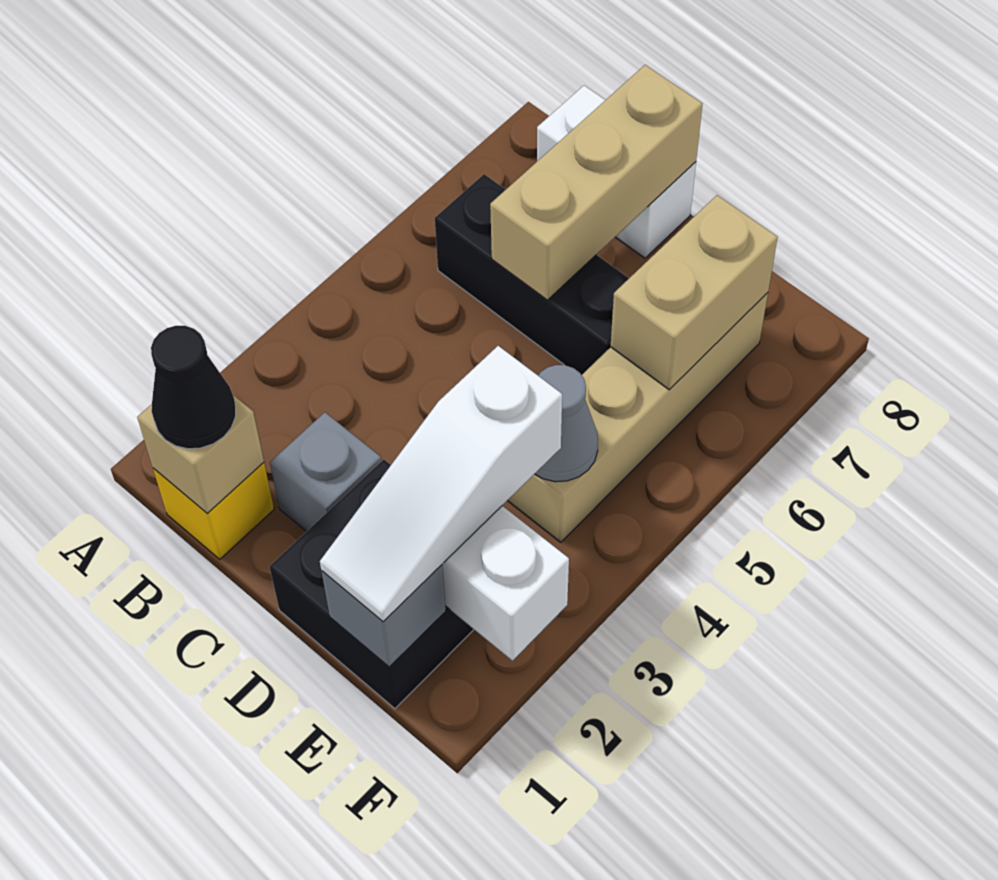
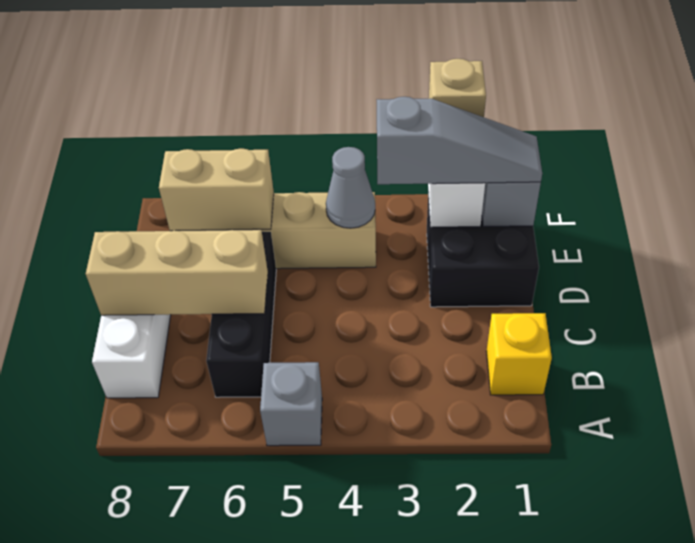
tan brick B1 level 2 -> tan brick F2 level 3
black cone B1 level 3 -> none
grey brick C2 level 1 -> grey brick A5 level 1
white slope E1:E3 level 3 top 3 -> grey slope E1:E3 level 3 top 3

